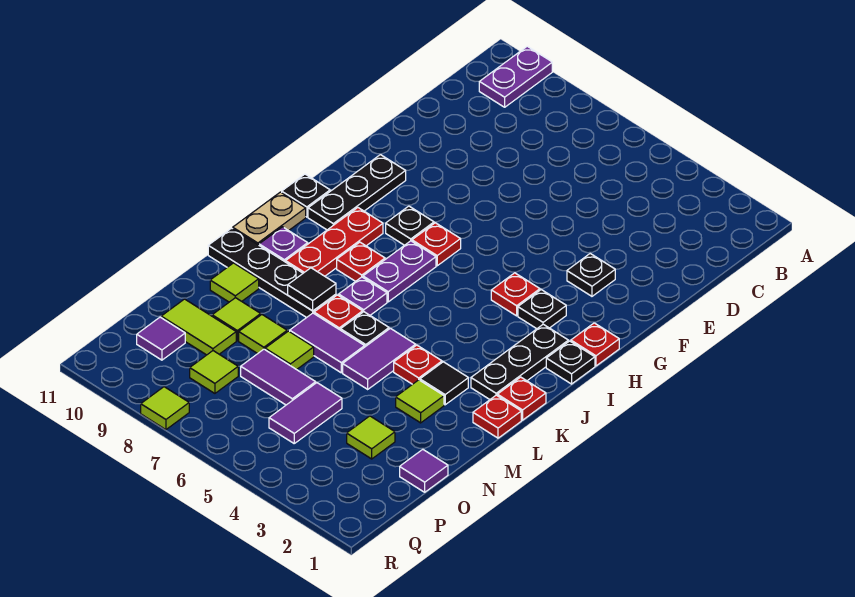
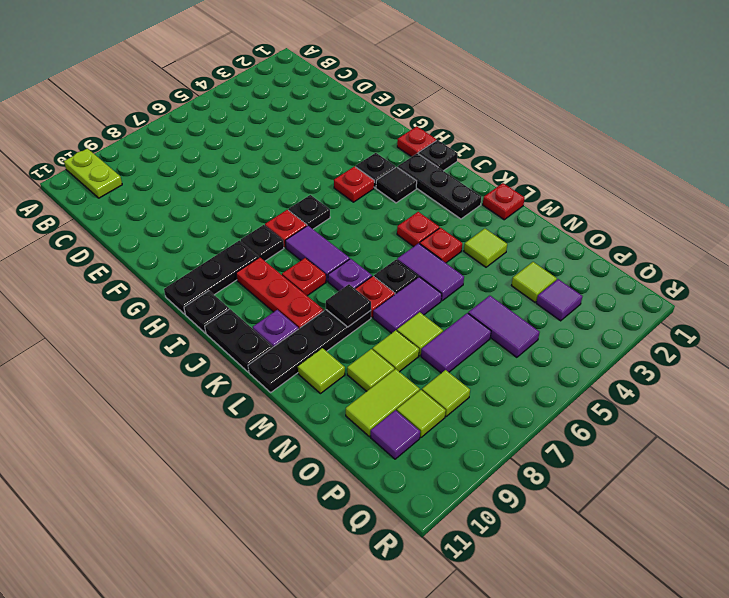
purple plate A10:B10 level 1 -> lime plate A10:B10 level 1
black plate F3 level 1 -> black plate H6 level 1
black plate G10:I10 level 1 -> black plate H9:H11 level 1
purple plate I7:J7 level 1 -> purple tile I7:J7 level 1
tan plate J11:K11 level 1 -> black plate J11:K11 level 1
red plate K1 level 1 -> red plate K4 level 1
black tile L3 level 1 -> black tile I3 level 1
purple tile O1 level 1 -> purple tile P3 level 1
lime tile R8 level 1 -> lime tile P9 level 1

